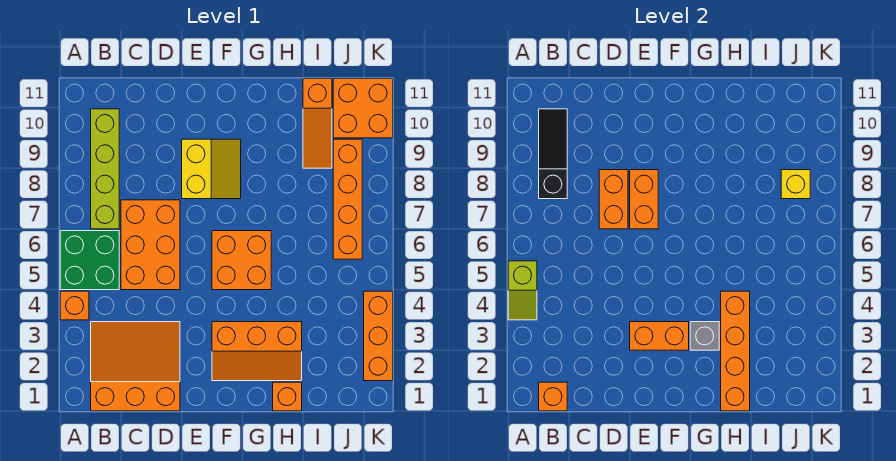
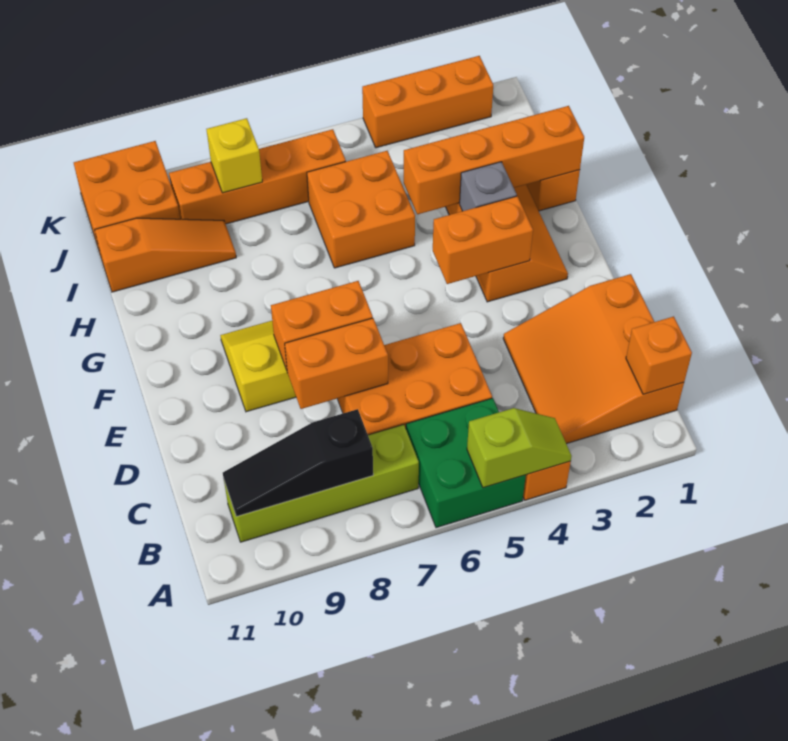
orange brick E3:F3 level 2 -> orange brick F3:F4 level 2
orange brick F5:G6 level 1 -> orange brick H5:I6 level 1

